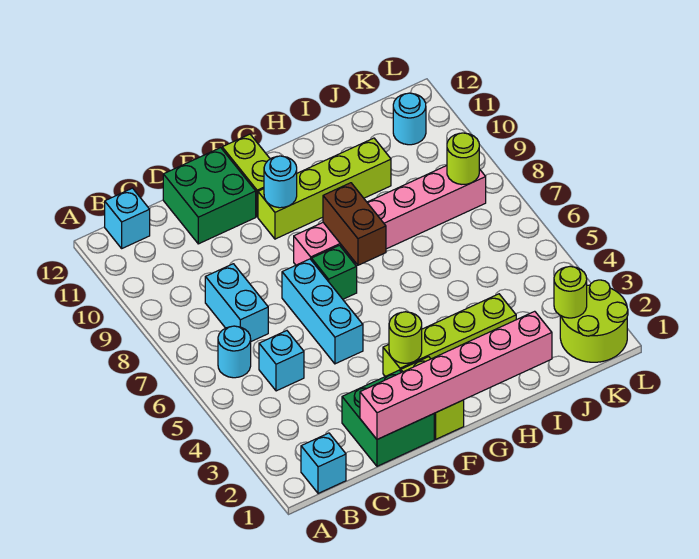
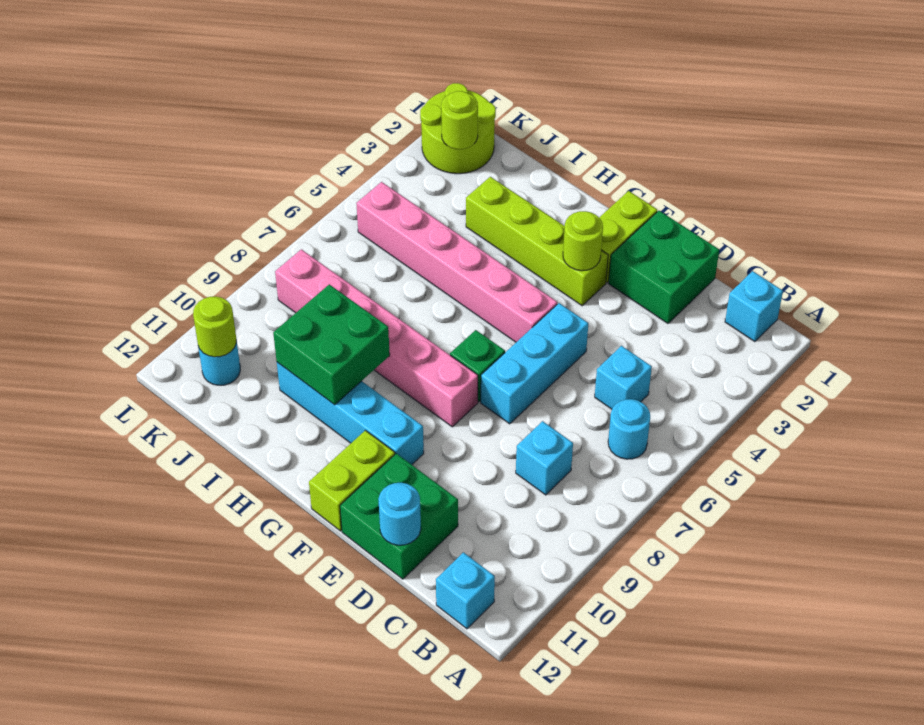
cyan brick C7:C8 level 1 -> cyan brick C8 level 1
pink brick D1:I1 level 2 -> pink brick F5:K5 level 1
lime brick F10:I10 level 1 -> cyan brick F10:I10 level 1
cyan round brick F10 level 2 -> cyan round brick D12 level 2
brown brick G7:G8 level 2 -> none
none -> green brick H9:I10 level 2
lime round brick K8 level 2 -> lime round brick K11 level 2

